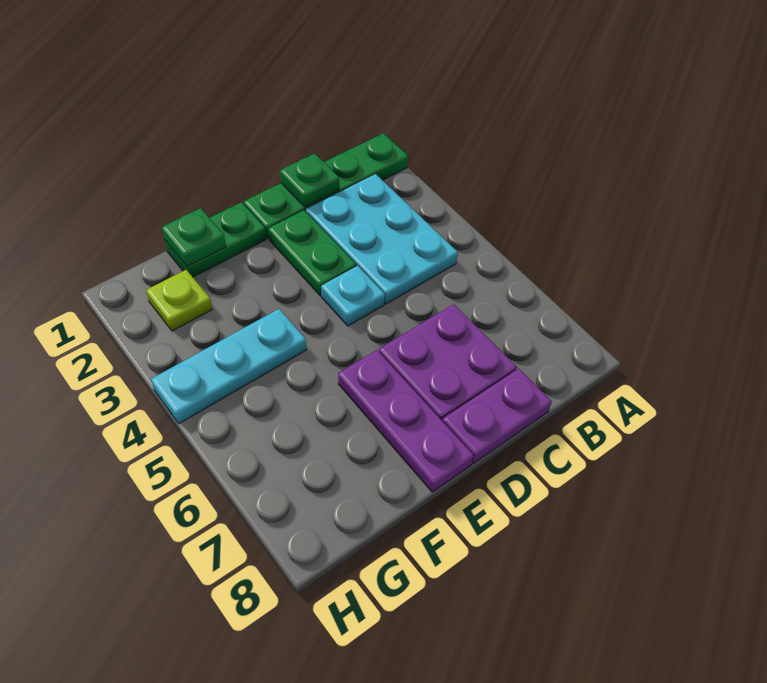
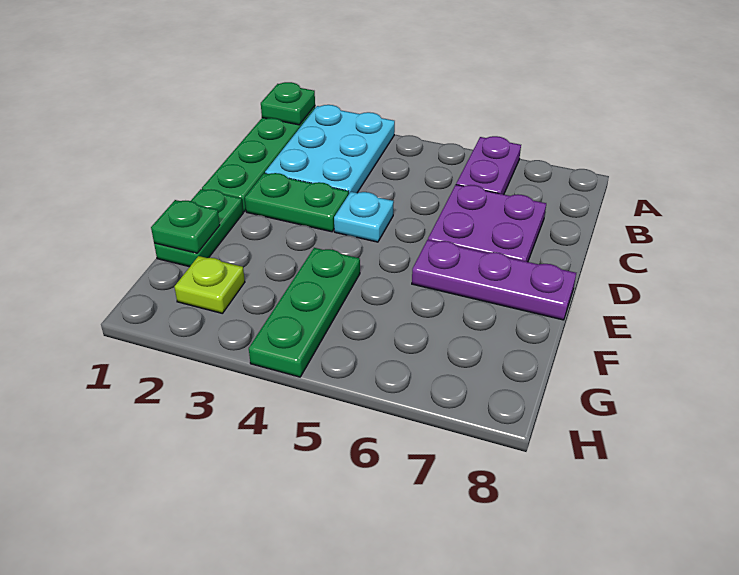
cyan plate B2:C4 level 1 -> cyan plate A2:C3 level 1
green plate C1 level 2 -> green plate A1 level 2
purple plate C8:D8 level 1 -> purple plate A6:B6 level 1
cyan plate F4:H4 level 1 -> green plate F4:H4 level 1

